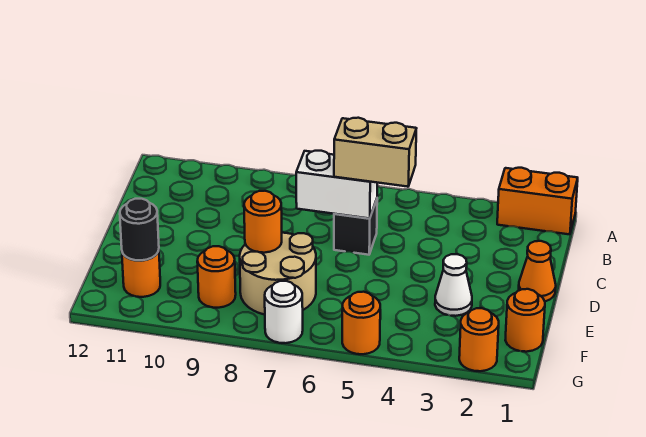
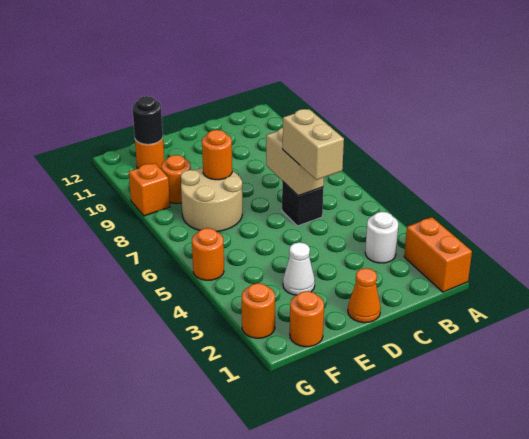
white brick C6:C7 level 2 -> tan brick C6:C7 level 2
white round brick G7 level 1 -> white round brick B3 level 1
none -> orange brick G9 level 1

